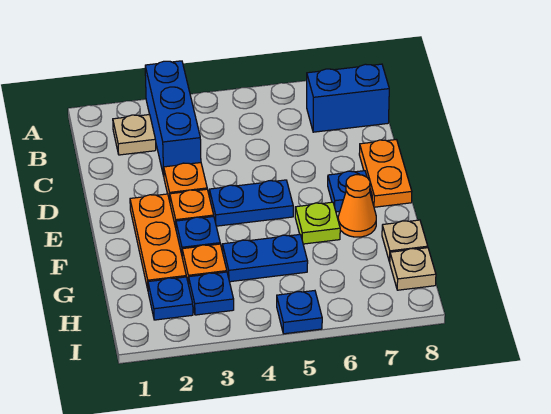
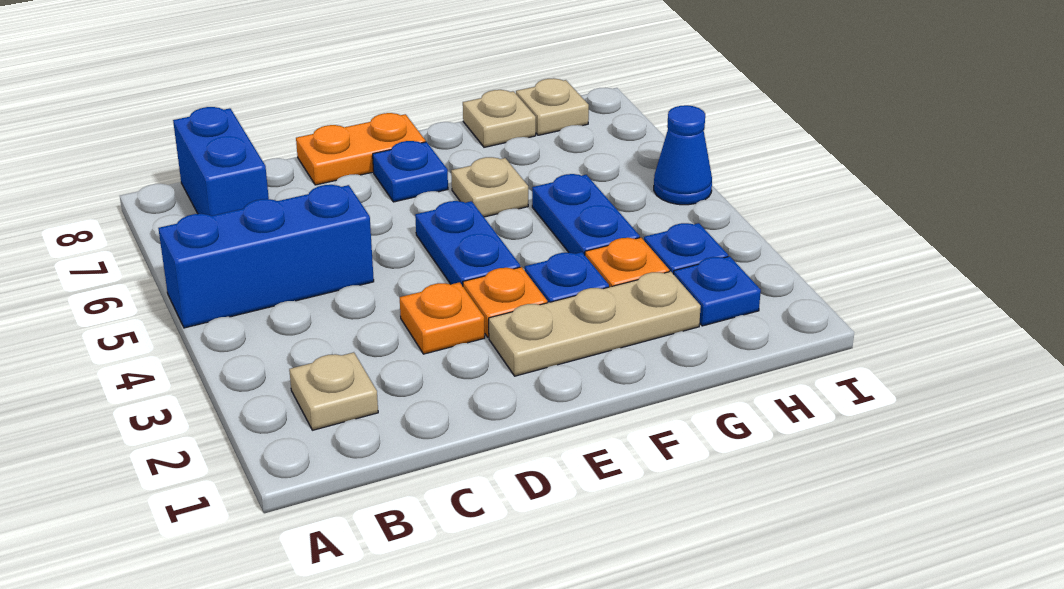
blue brick A3:C3 level 1 -> blue brick A5:C5 level 1
orange plate E2:G2 level 1 -> tan plate E2:G2 level 1
lime plate F6 level 1 -> tan plate F6 level 1
orange cone F7 level 1 -> none
blue plate I5 level 1 -> blue cone I5 level 1

